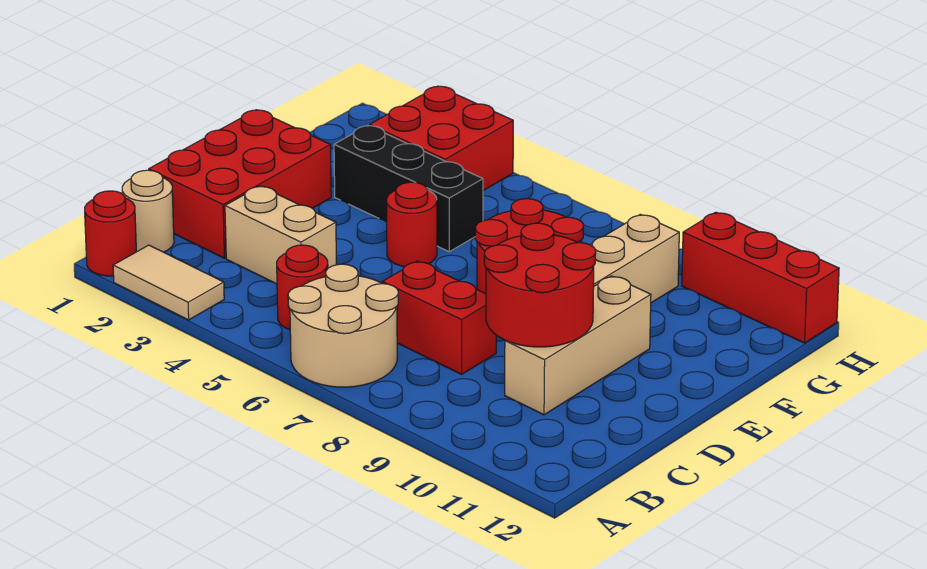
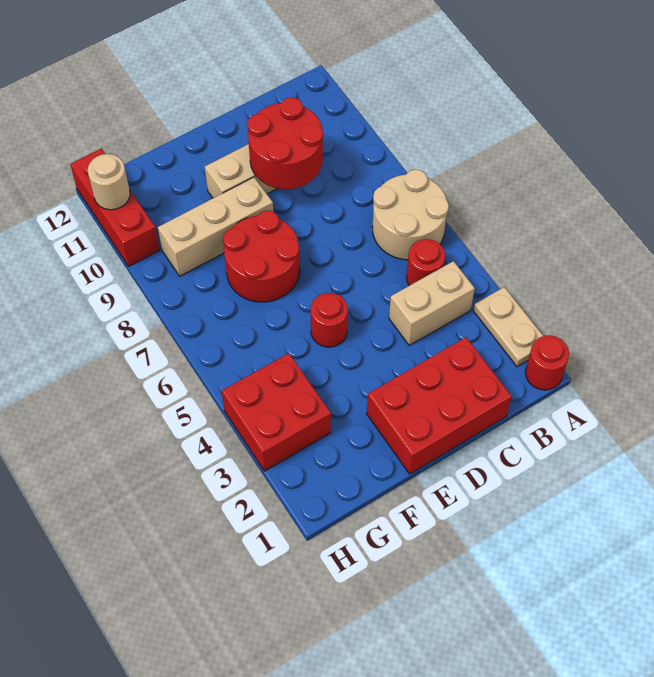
tan tile A2:A3 level 1 -> tan plate A2:A3 level 1
tan round brick B1 level 1 -> tan round brick H11 level 2
tan brick C3:C4 level 1 -> tan brick B4:C4 level 1
red brick C7:C8 level 1 -> none
black brick F3:F5 level 1 -> none

